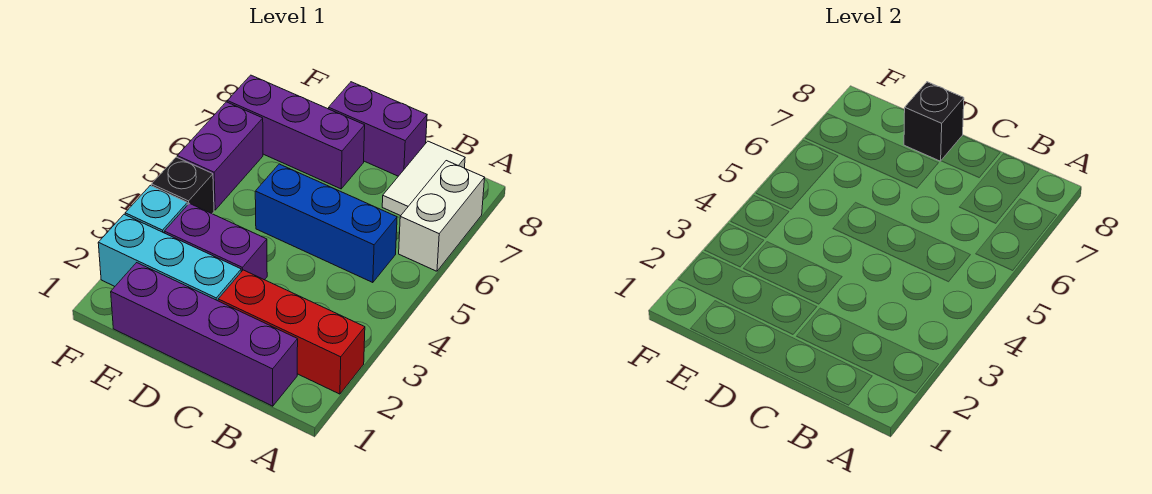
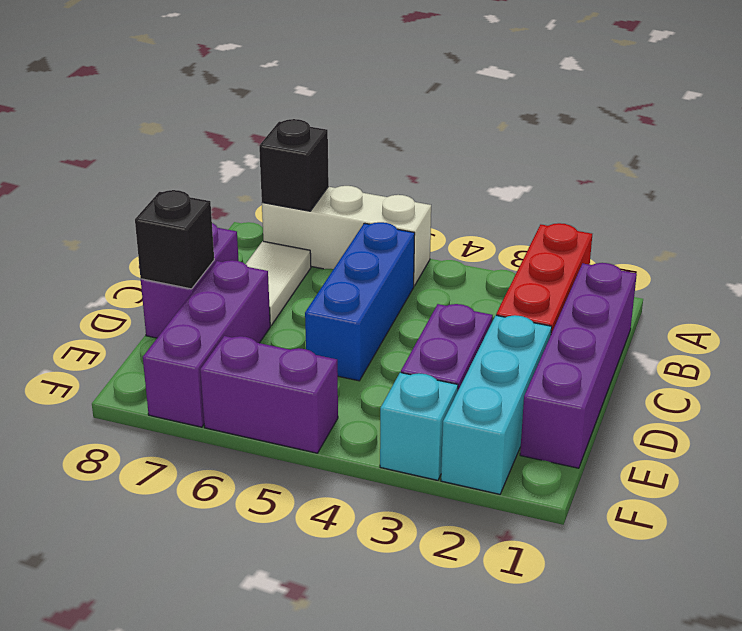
white brick A6:A7 level 1 -> white brick A5:A7 level 1
white tile B7:B8 level 1 -> white tile B7:C7 level 1
black brick F4 level 1 -> black brick A7 level 2

